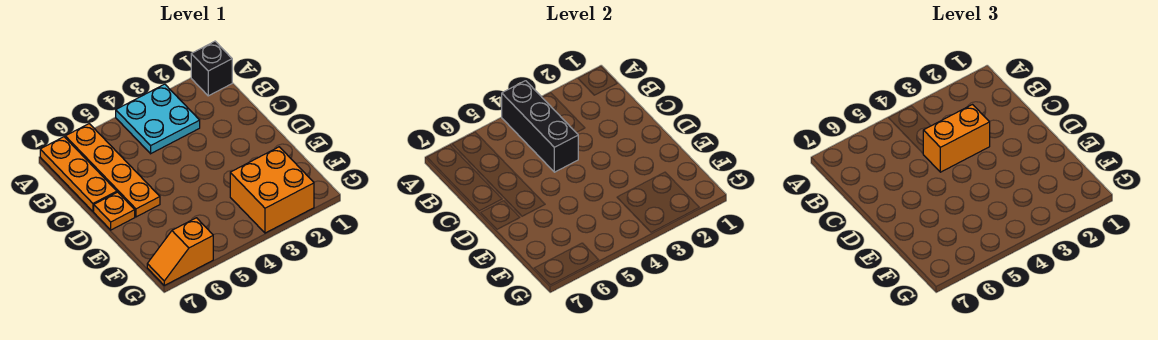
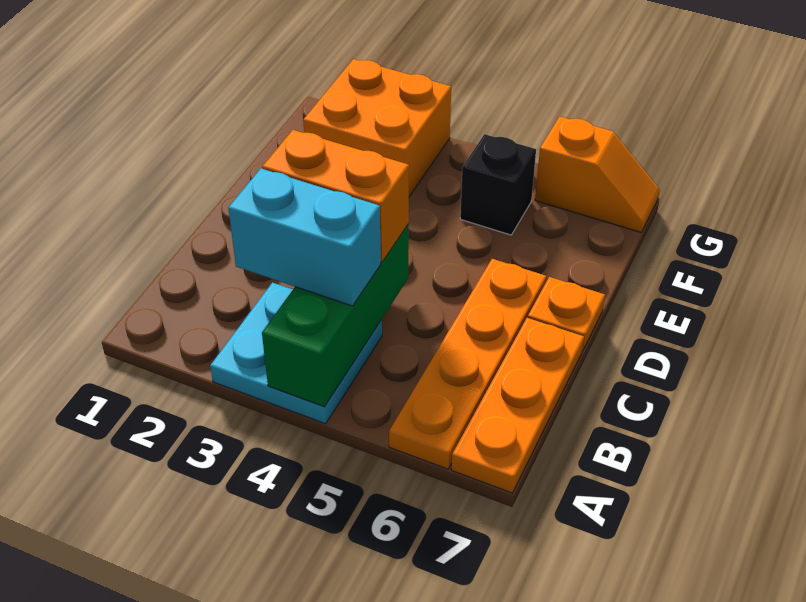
black brick A1 level 1 -> black brick F5 level 1
black brick A4:C4 level 2 -> green brick A4:C4 level 2
none -> cyan brick B3:B4 level 3

